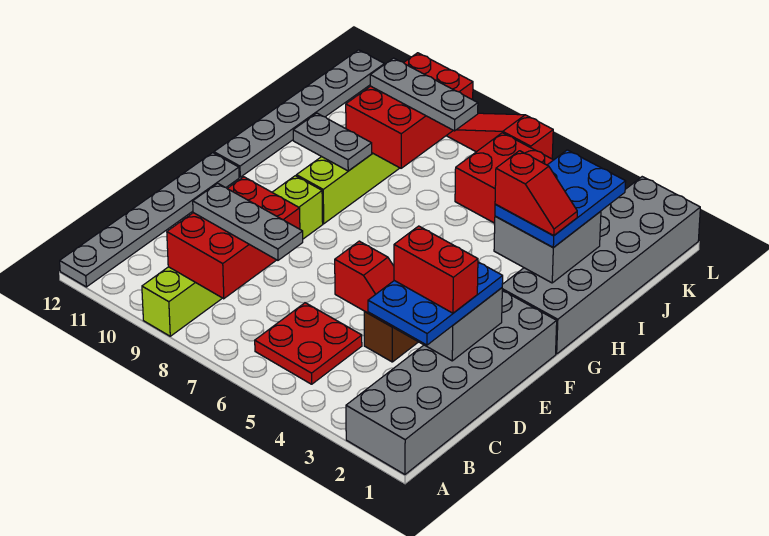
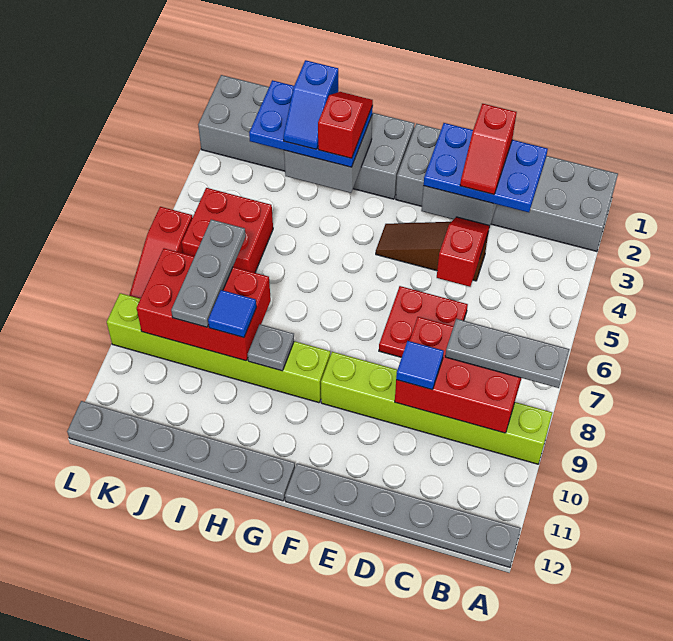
red plate B5:C6 level 1 -> red plate D6:E7 level 1
grey plate C7:C9 level 3 -> grey plate A8:C8 level 3
red brick D2:D3 level 4 -> red slope D2:D3 level 4 top 2
none -> blue tile D9 level 3
grey plate H9:H10 level 2 -> grey plate H9 level 2
none -> blue slope I2:I3 level 4 top 2
none -> blue tile I9 level 3

